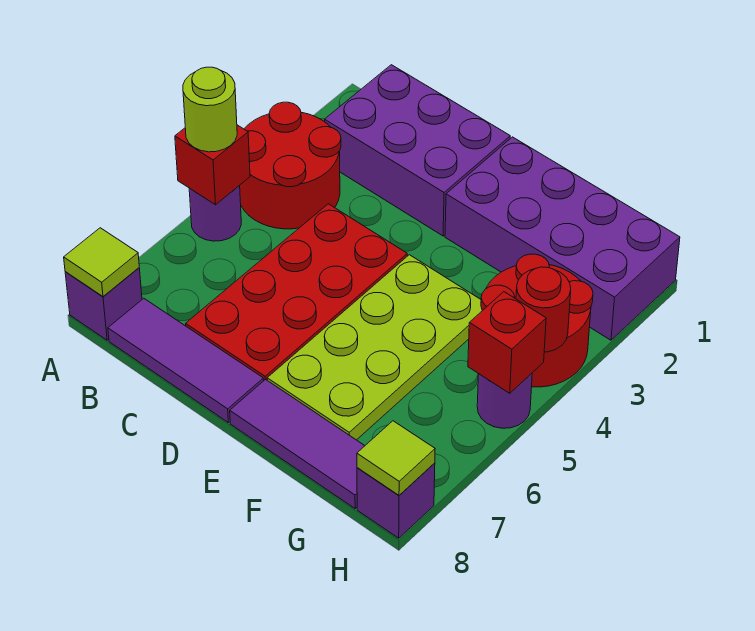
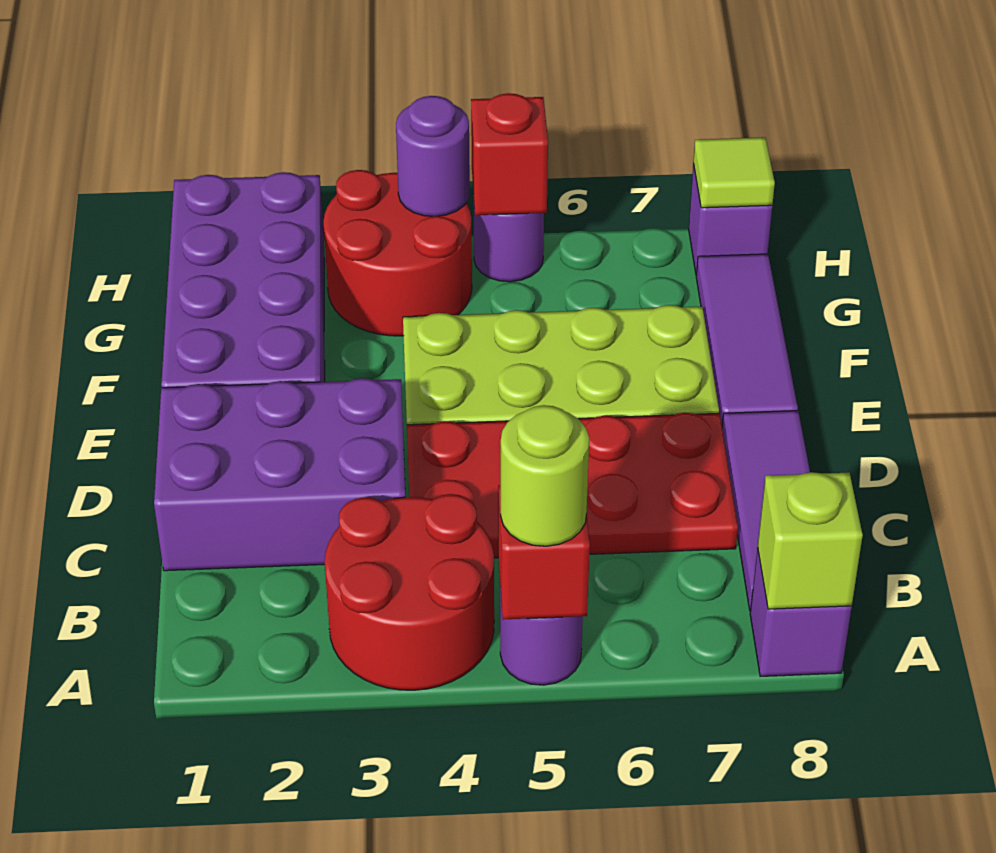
lime tile A8 level 2 -> lime brick A8 level 2
purple brick B1:D2 level 1 -> purple brick C1:D3 level 1
red round brick H4 level 2 -> purple round brick H4 level 2

